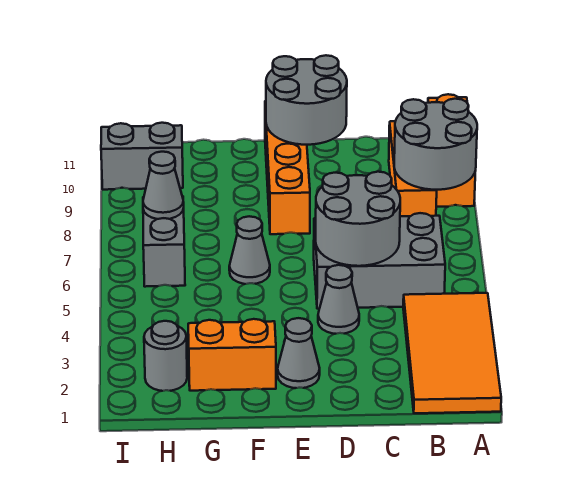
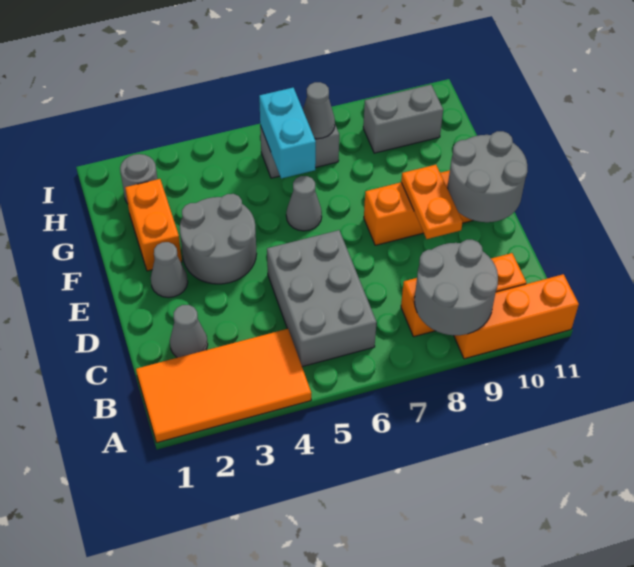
grey round brick C5:D6 level 2 -> grey round brick E3:F4 level 1
grey cone D4 level 1 -> grey cone C2 level 1
none -> orange plate D9:E9 level 2
none -> cyan brick G6:H6 level 2
grey brick H10:I10 level 1 -> grey brick H9:H10 level 1

